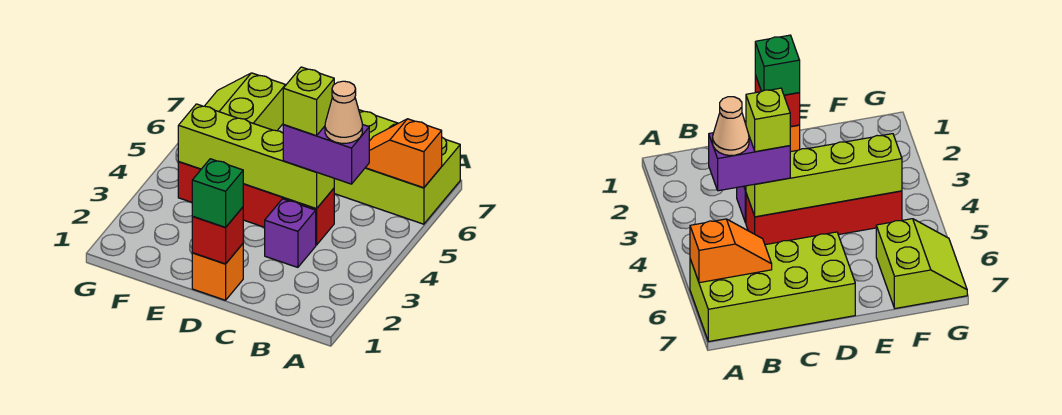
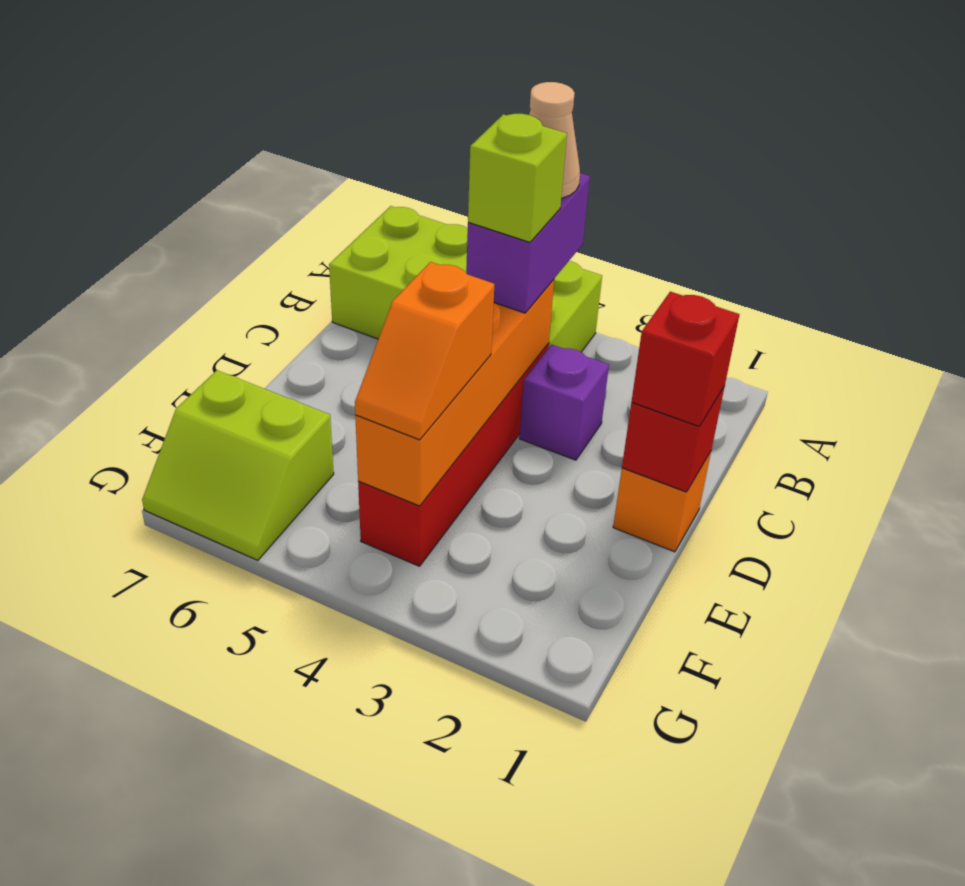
lime brick A6:D7 level 1 -> lime brick A4:B7 level 1
orange slope A6:B6 level 2 top A -> orange slope E4:F4 level 3 top E
lime brick C4:F4 level 2 -> orange brick C4:F4 level 2
green brick D1 level 3 -> red brick D1 level 3

